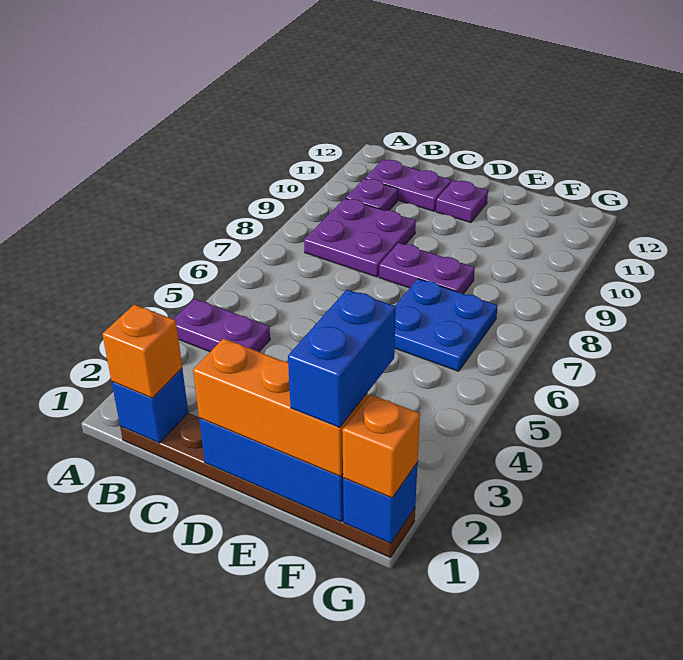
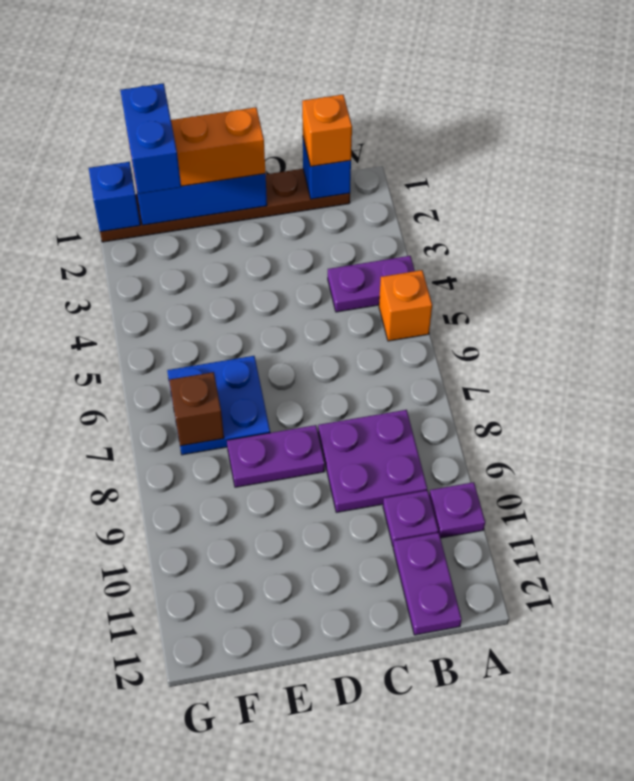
purple plate B11:C11 level 1 -> purple plate B11:B12 level 1
purple plate D11 level 1 -> purple plate A10 level 1
none -> brown brick F7 level 2
orange brick G1 level 3 -> orange brick A5 level 1

